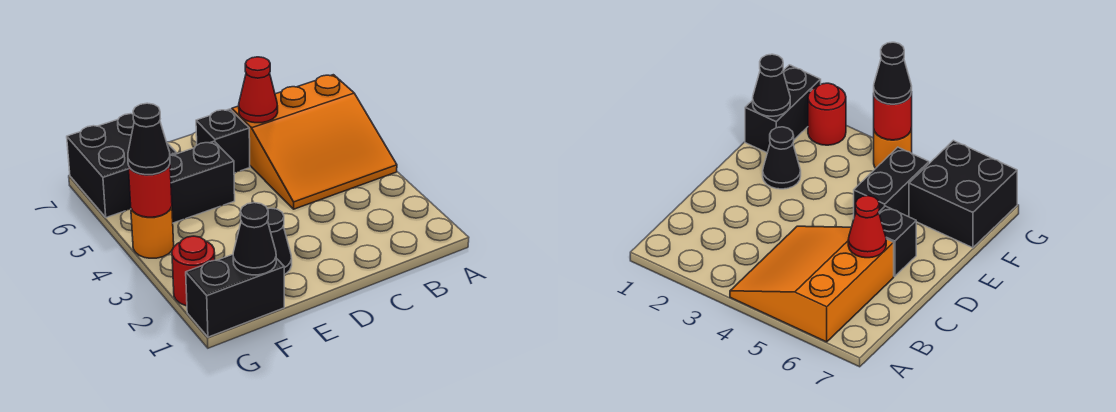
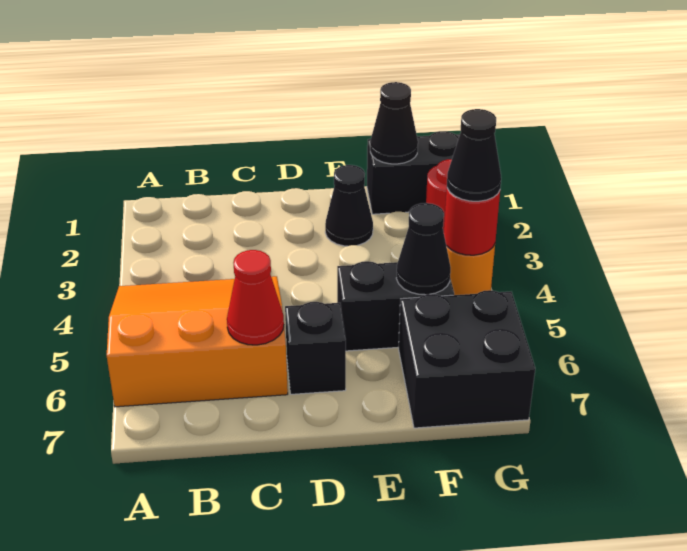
none -> black cone F5 level 2

